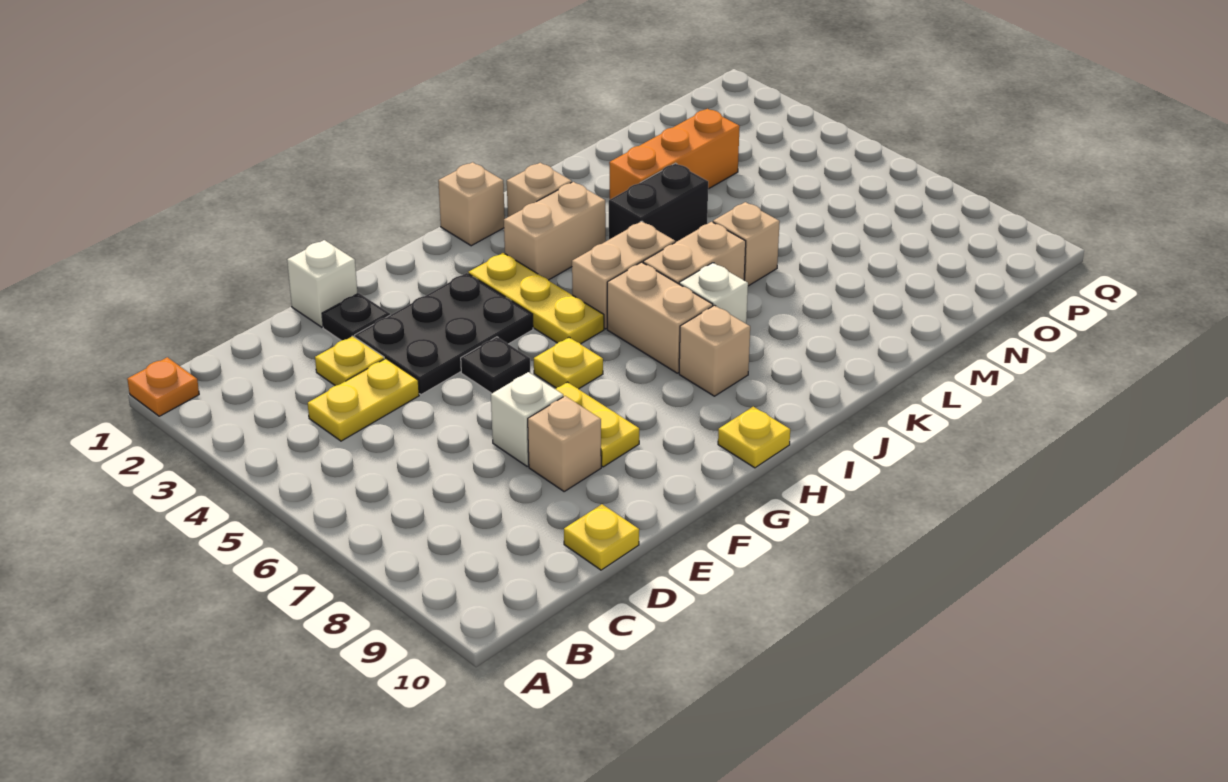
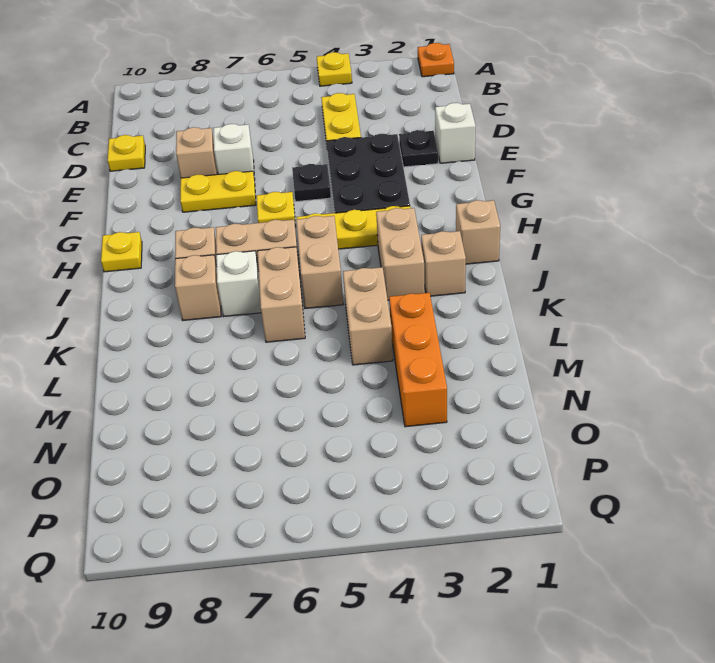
yellow plate D3 level 1 -> yellow plate A4 level 1
black brick K4:L4 level 1 -> tan brick K4:L4 level 1
tan brick L6 level 1 -> tan brick J8 level 1

